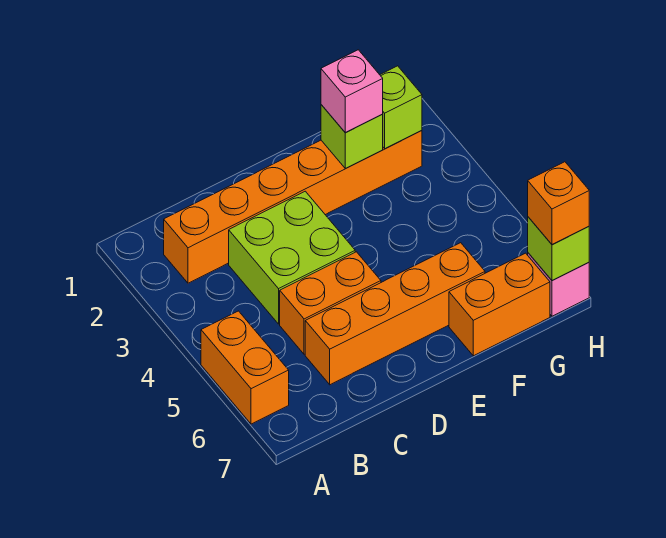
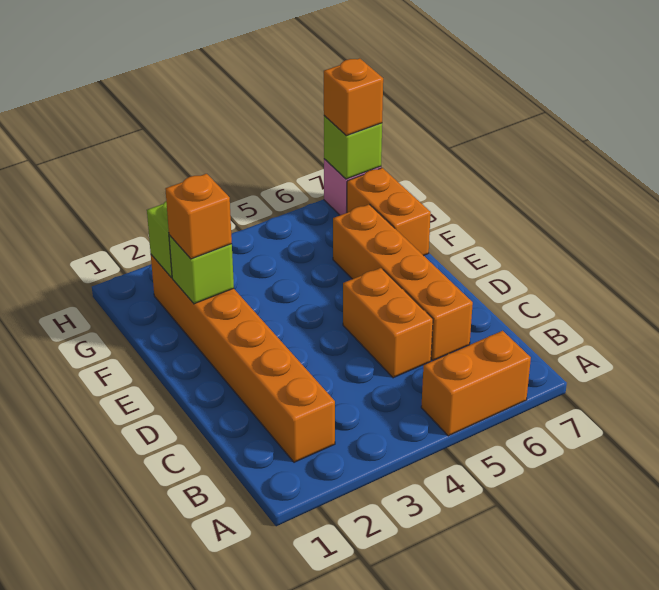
lime brick C3:D4 level 1 -> none
pink brick F2 level 3 -> orange brick F2 level 3

